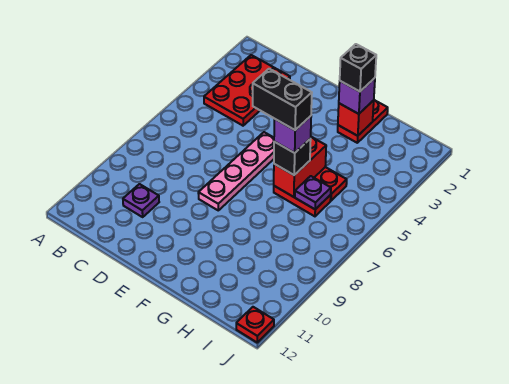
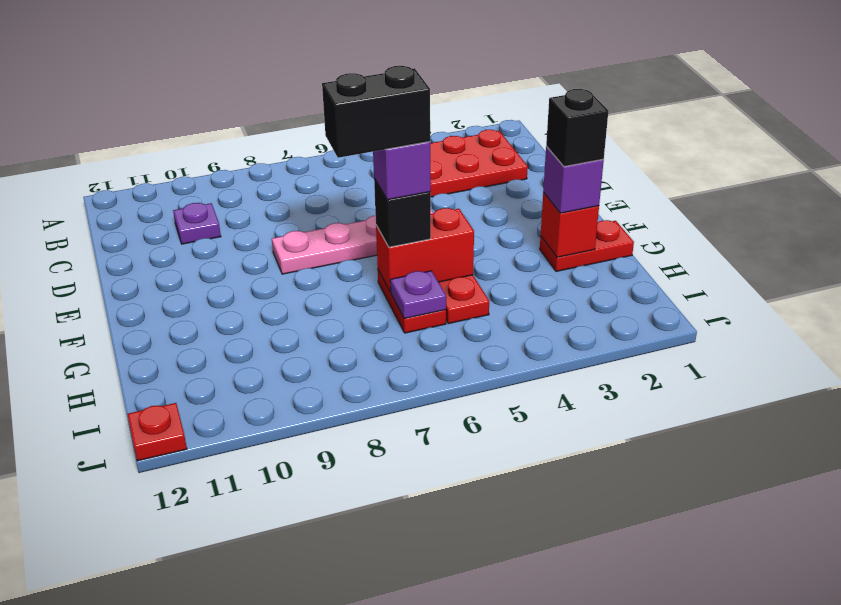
black brick F6:G6 level 5 -> black brick G6:G7 level 5

